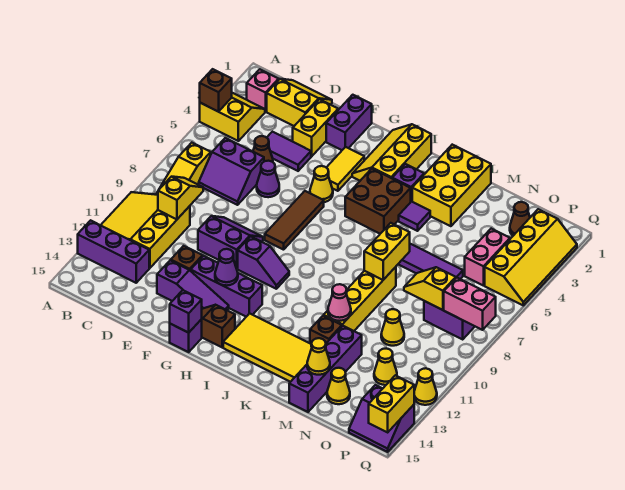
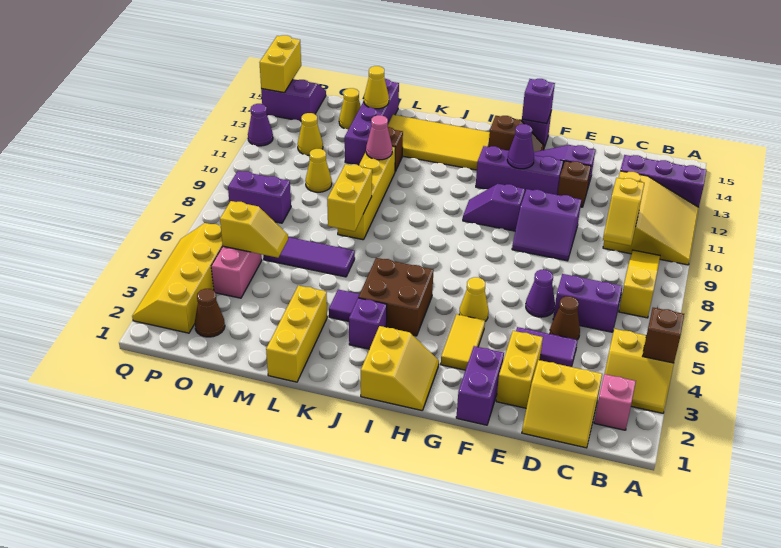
brown tile G6:G8 level 1 -> none
yellow slope H1:I3 level 1 top I -> yellow slope H1:I2 level 1 top I
yellow brick K1:L3 level 1 -> yellow brick L1:L3 level 1
yellow slope N8:O8 level 2 top O -> yellow slope N5:O5 level 2 top O
pink brick P8:Q8 level 2 -> none
yellow cone Q12 level 1 -> purple cone Q12 level 1

